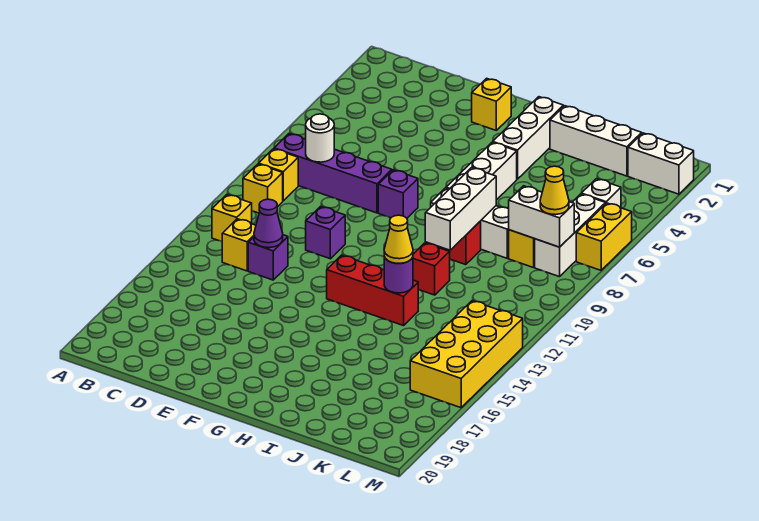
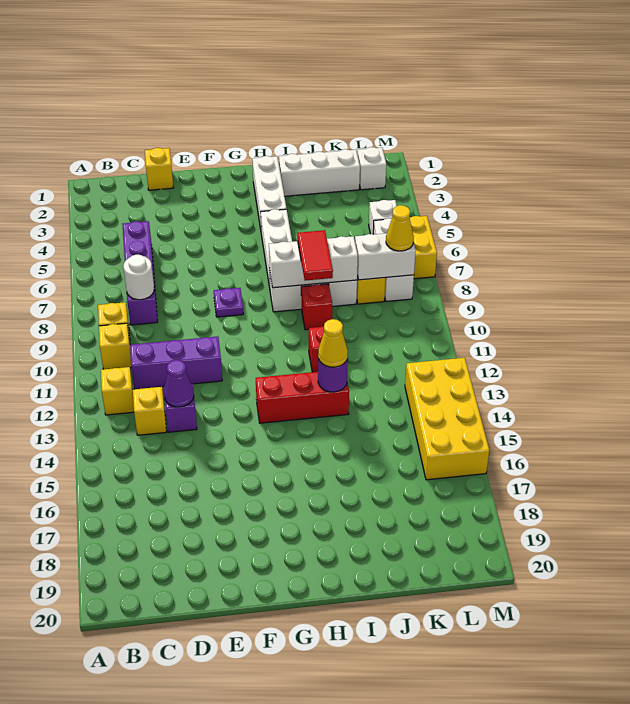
purple brick B8:E8 level 1 -> purple brick C5:C8 level 1
purple brick E11 level 1 -> purple brick C11:E11 level 1
yellow brick F2 level 1 -> yellow brick D1 level 1
purple brick F8 level 1 -> purple plate F8 level 1
white brick I8:I10 level 2 -> white brick H8:J8 level 2
none -> red tile I8:I9 level 3
white brick L2:M2 level 1 -> white brick L2 level 1

